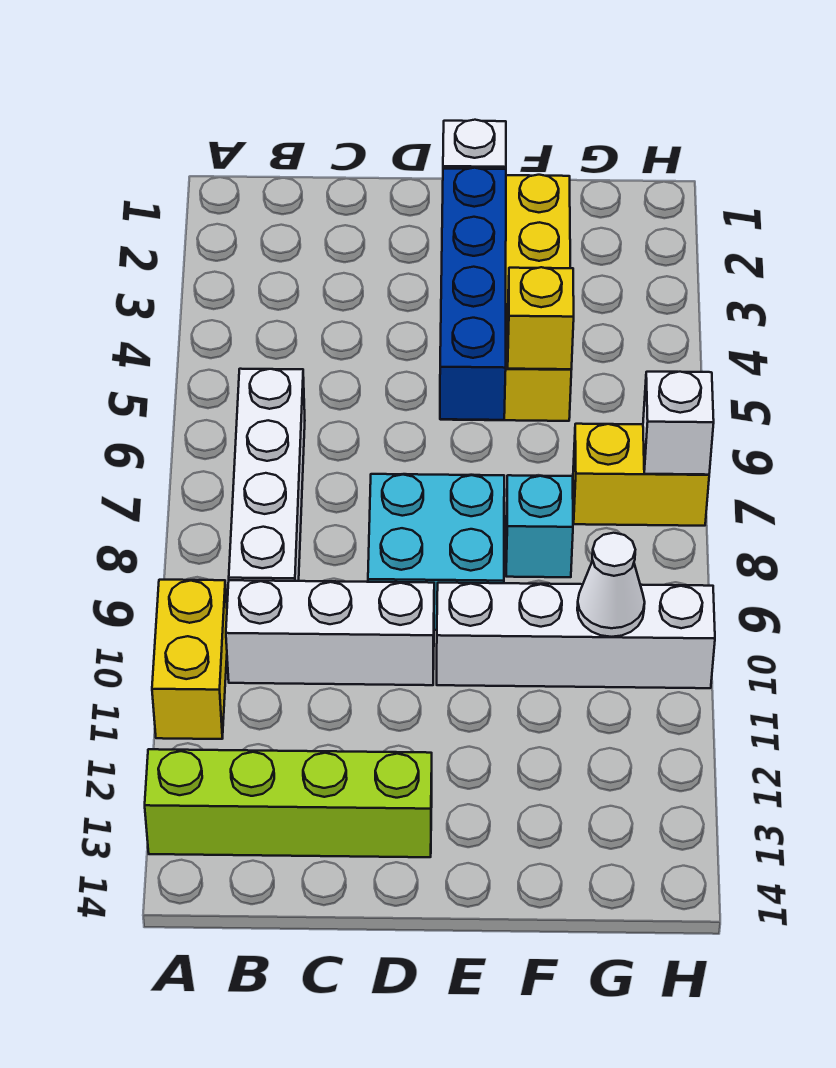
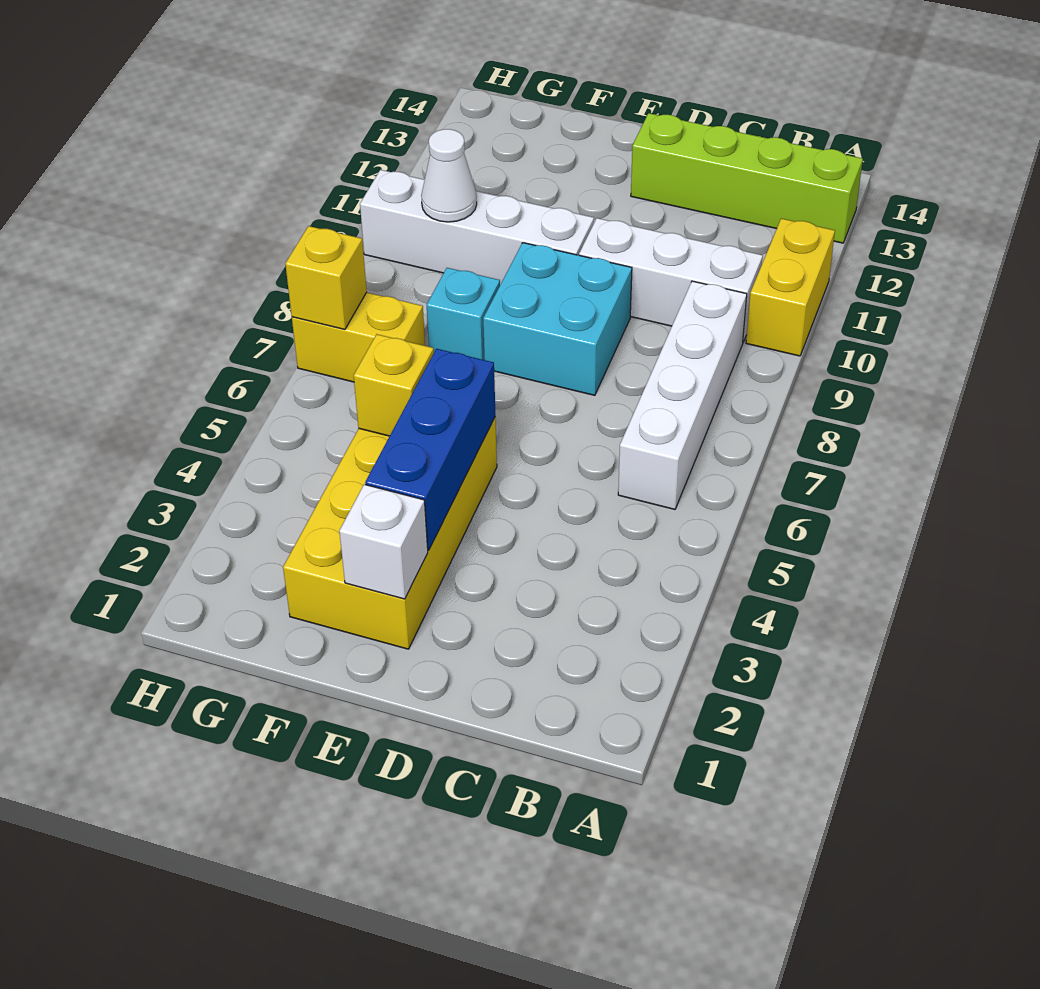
blue brick E3:E6 level 2 -> blue brick E3:E5 level 2
white brick H7 level 2 -> yellow brick H7 level 2

